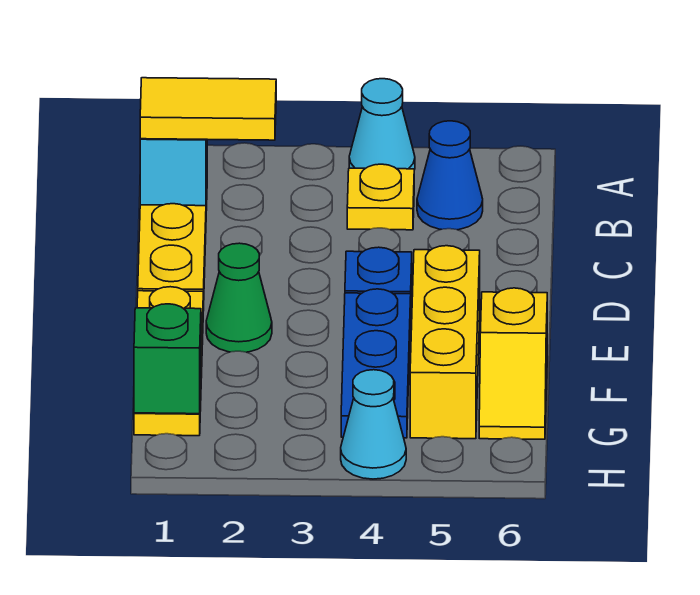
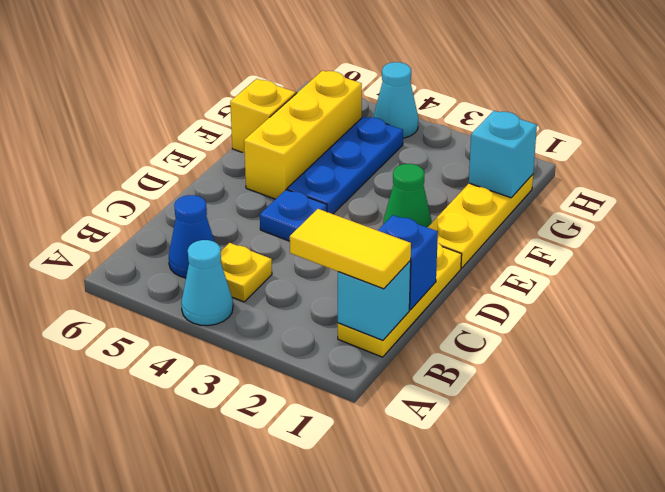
none -> blue brick C1 level 2
green brick G1 level 2 -> cyan brick G1 level 2

